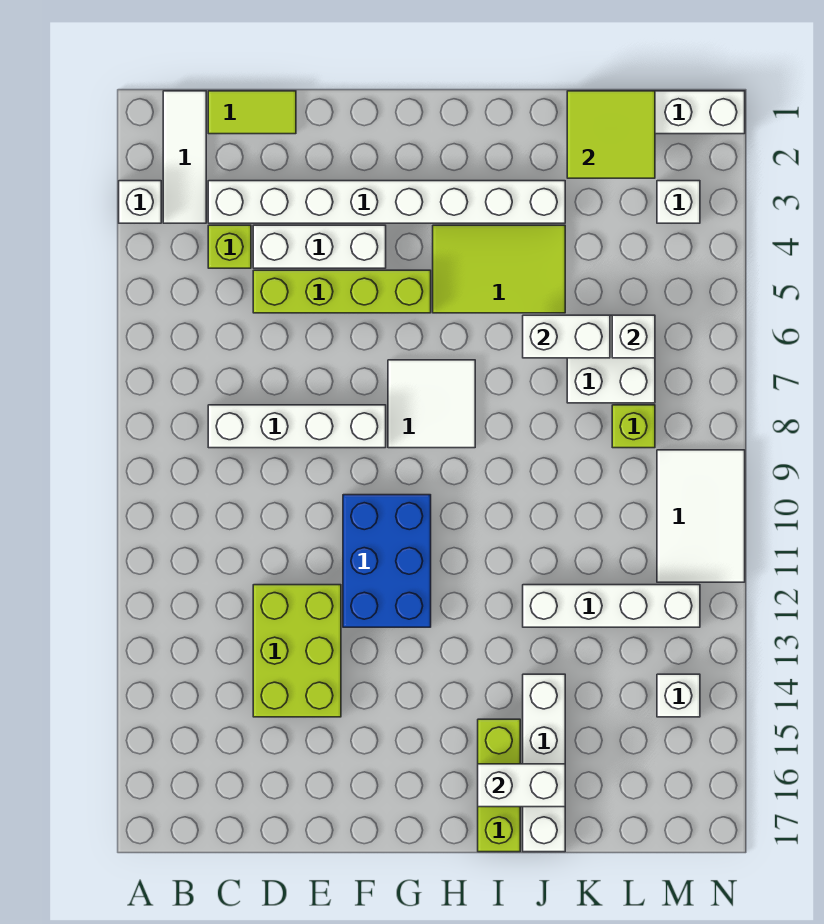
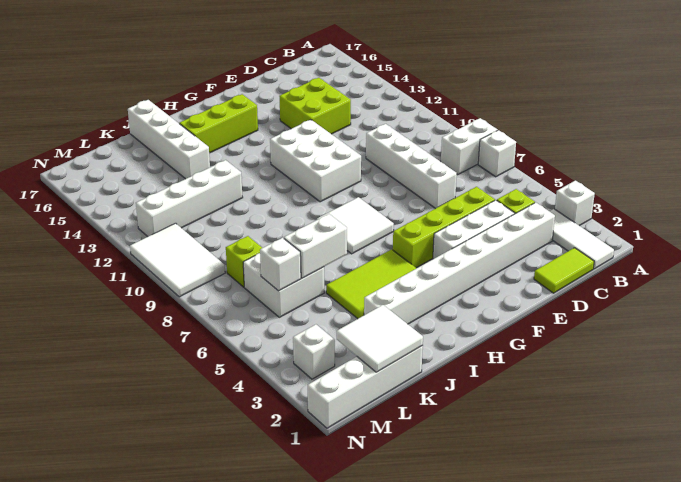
white brick C8:F8 level 1 -> white brick D7:D10 level 1
lime brick D12:E14 level 1 -> lime brick D13:E14 level 1
blue brick F10:G12 level 1 -> white brick F10:G12 level 1
lime brick I15:I17 level 1 -> lime brick G15:I15 level 1
white brick I16:J16 level 2 -> white brick A8:B8 level 1
lime tile K1:L2 level 2 -> white tile K1:L2 level 2
white brick M14 level 1 -> white brick A7 level 1

